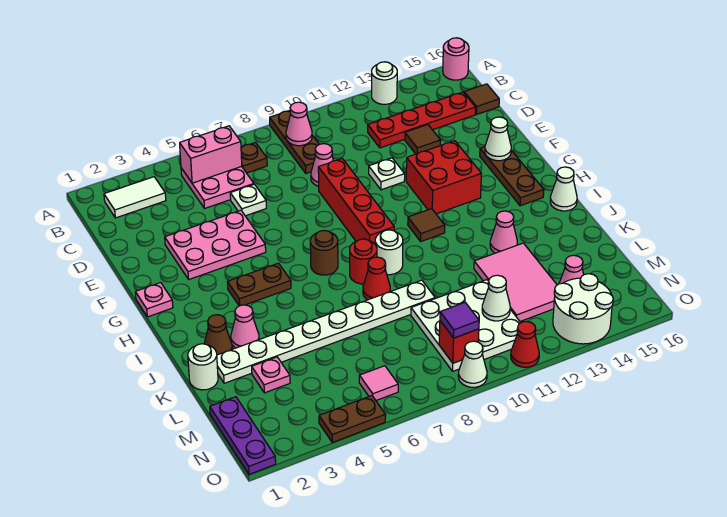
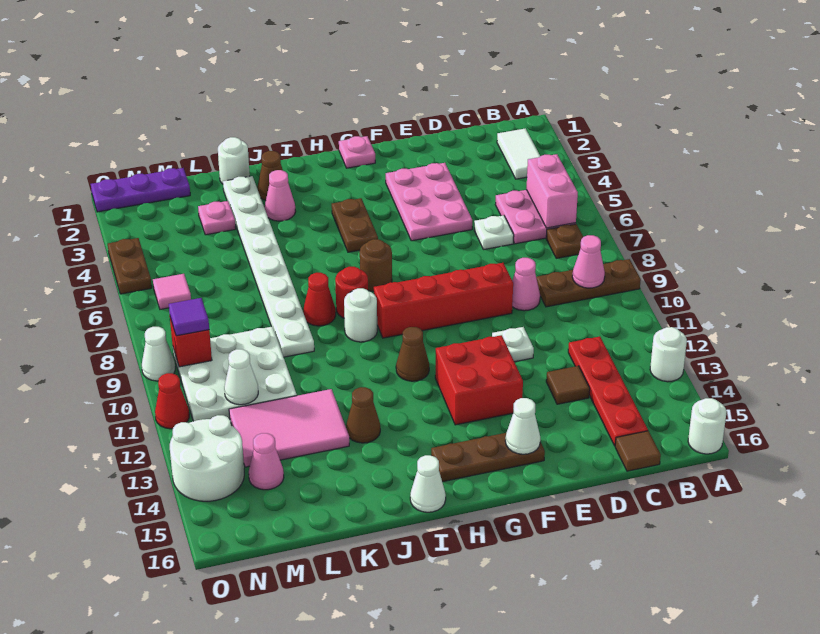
pink round brick A16 level 1 -> white round brick A16 level 1
brown tile H11 level 1 -> brown cone H11 level 1
pink cone J13 level 1 -> brown cone J13 level 1

